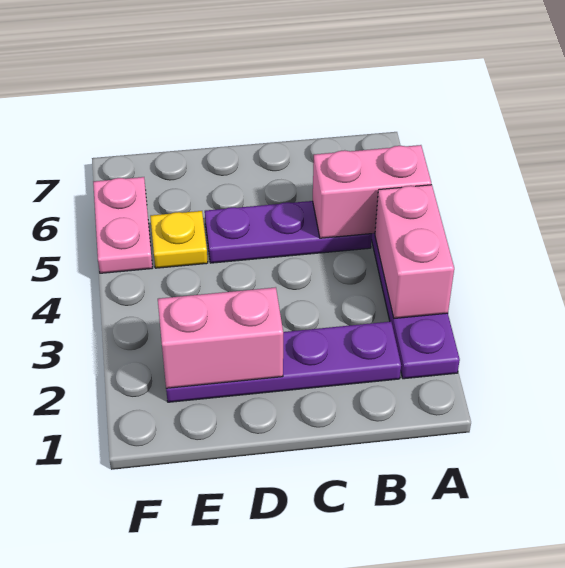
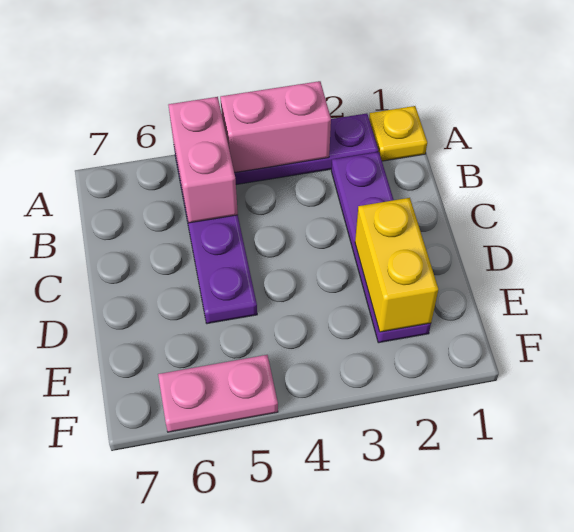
pink brick D2:E2 level 2 -> yellow brick D2:E2 level 2
yellow plate E5 level 1 -> yellow plate A1 level 1

